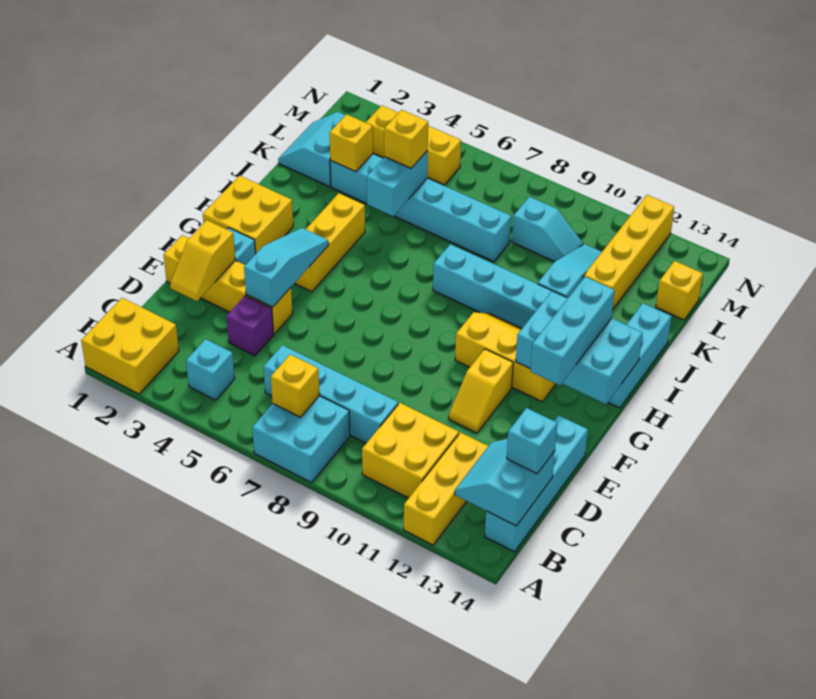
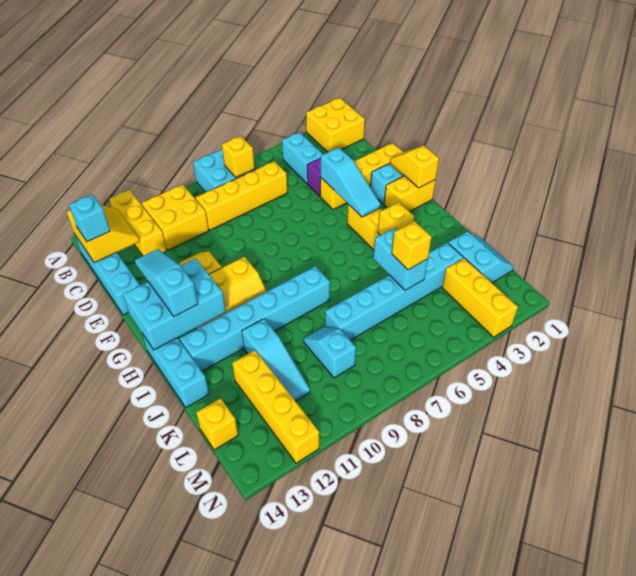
cyan brick B4 level 1 -> cyan brick B4:C4 level 1
cyan slope B13:C14 level 2 top 14 -> yellow slope B13:C14 level 2 top 14
cyan brick C6:C9 level 1 -> yellow brick C6:C9 level 1
yellow slope D2:E2 level 2 top E -> yellow slope F1:G1 level 2 top G
cyan brick F13:H13 level 3 -> cyan slope F13:H13 level 3 top H
yellow brick G1:H2 level 1 -> yellow brick G1:G2 level 1
yellow brick K3 level 2 -> yellow brick I4 level 2
cyan slope L9:L10 level 1 top 9 -> cyan slope K9:L9 level 1 top L
yellow brick M3:M5 level 1 -> yellow brick L3:N3 level 1

